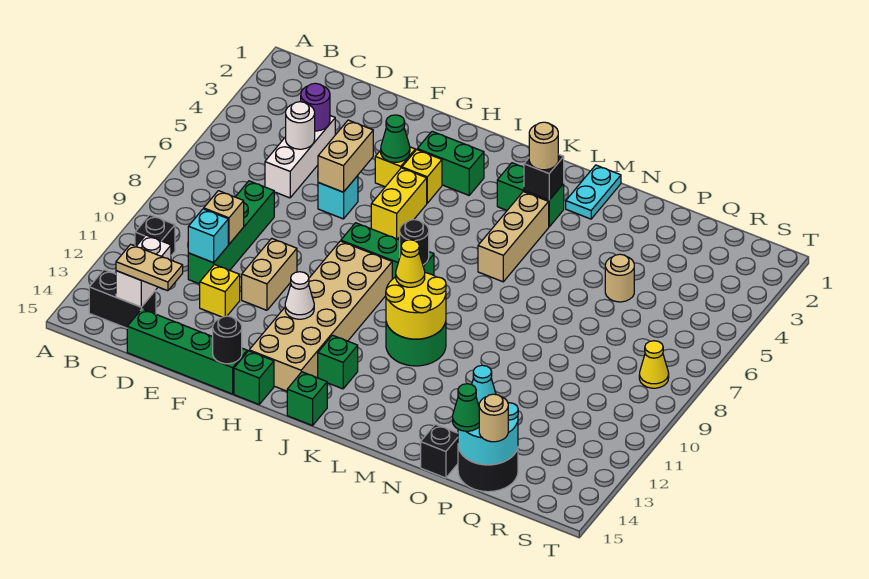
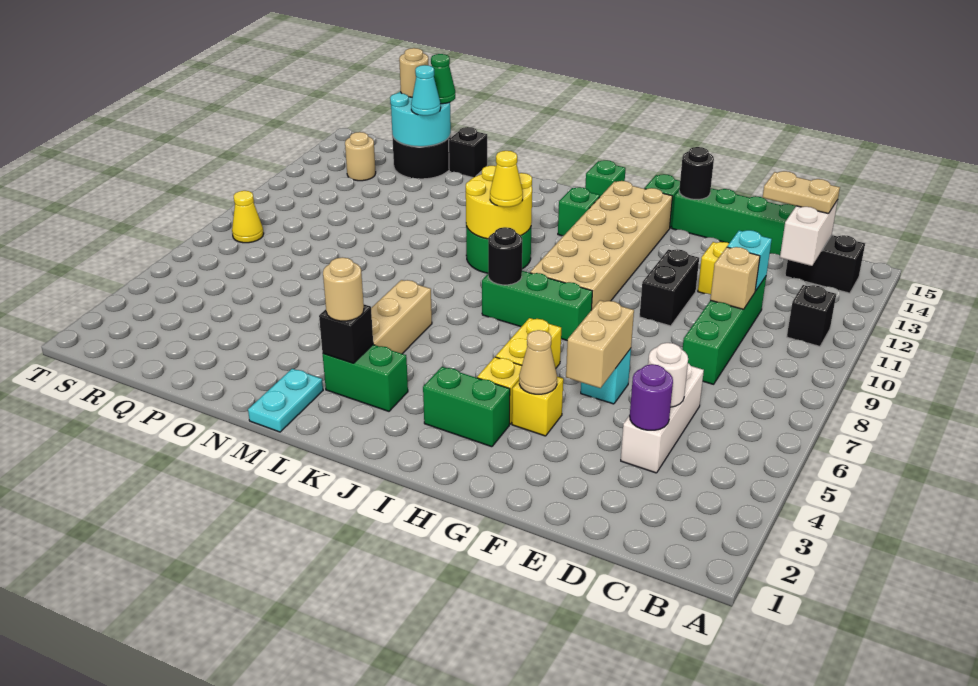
tan brick F10:F11 level 1 -> black brick F10:F11 level 1
green cone G4 level 2 -> tan cone G4 level 2
white cone H12 level 2 -> none
tan round brick P5 level 1 -> tan round brick R13 level 1

